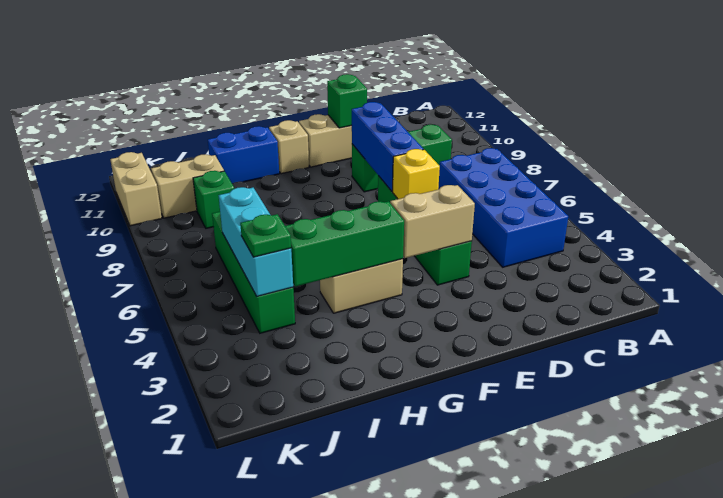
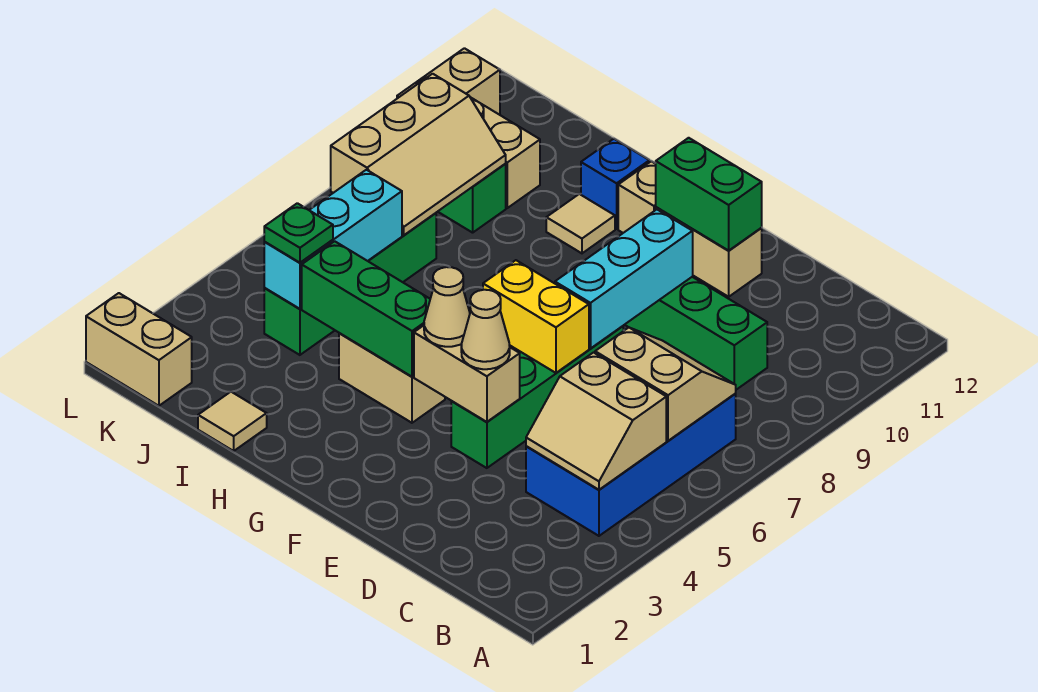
none -> tan slope B4:C5 level 2 top 5
none -> tan slope B6:C7 level 2 top 6
none -> tan cone E4 level 3
yellow brick E6 level 2 -> yellow brick E6:F6 level 2
blue brick E7:E9 level 2 -> cyan brick E7:E9 level 2
green brick E11 level 2 -> green brick E11:F11 level 2
none -> tan cone F4 level 3
none -> tan tile H10 level 1
blue brick H11:I11 level 1 -> blue brick H11 level 1
none -> tan tile I1 level 1
none -> tan slope J7:K9 level 2 top K
none -> tan brick K1:L1 level 1

